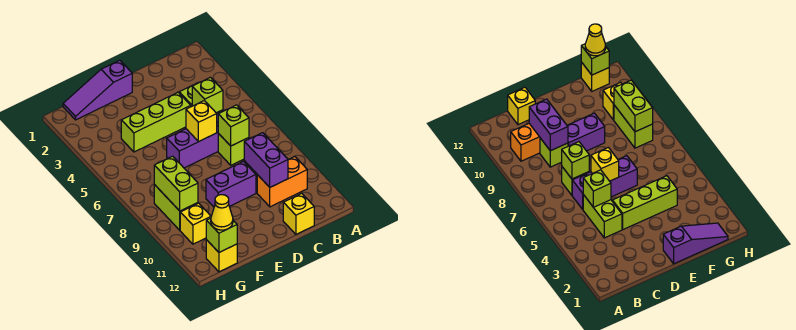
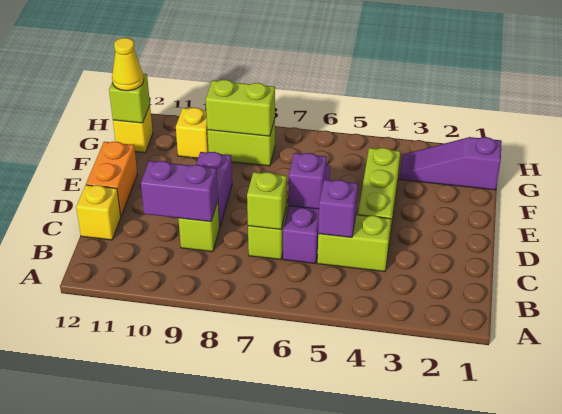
orange brick B10:C10 level 1 -> orange brick D12:E12 level 1
lime brick C5 level 2 -> purple brick C5 level 2
yellow brick D6 level 2 -> purple brick D6 level 2
purple slope E1:G1 level 1 top E -> purple slope G1:G3 level 1 top 1

